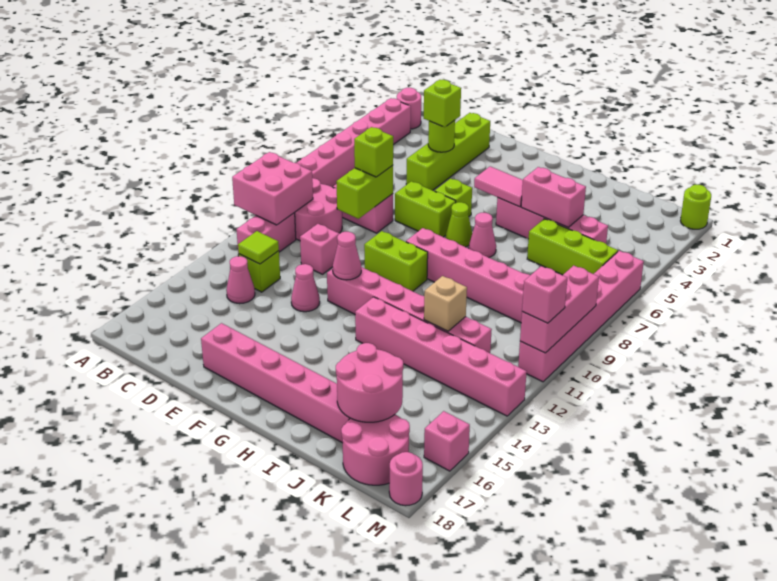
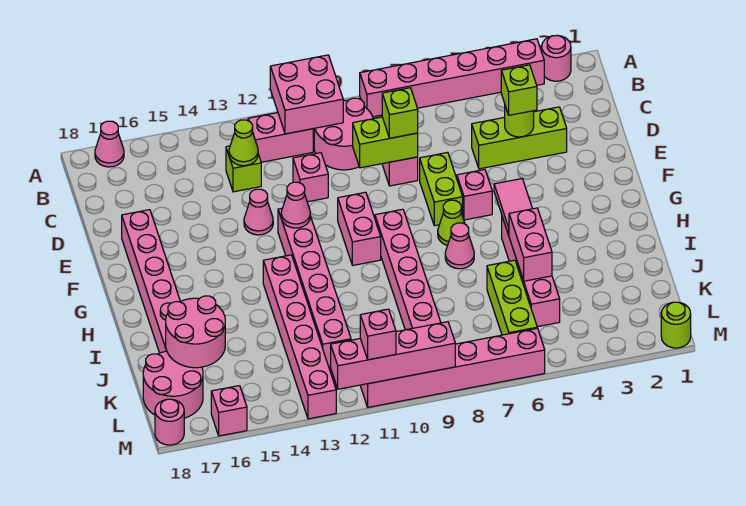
lime tile C13 level 2 -> lime cone C13 level 2
pink cone C14 level 1 -> pink cone A17 level 1
lime brick D2:D5 level 1 -> lime brick D3:D5 level 1
lime brick F6 level 1 -> pink brick F6 level 1
lime brick F10:G10 level 1 -> pink brick F10:G10 level 1
tan brick J12 level 2 -> none
pink brick M9:M11 level 2 -> pink brick M9:M12 level 2

